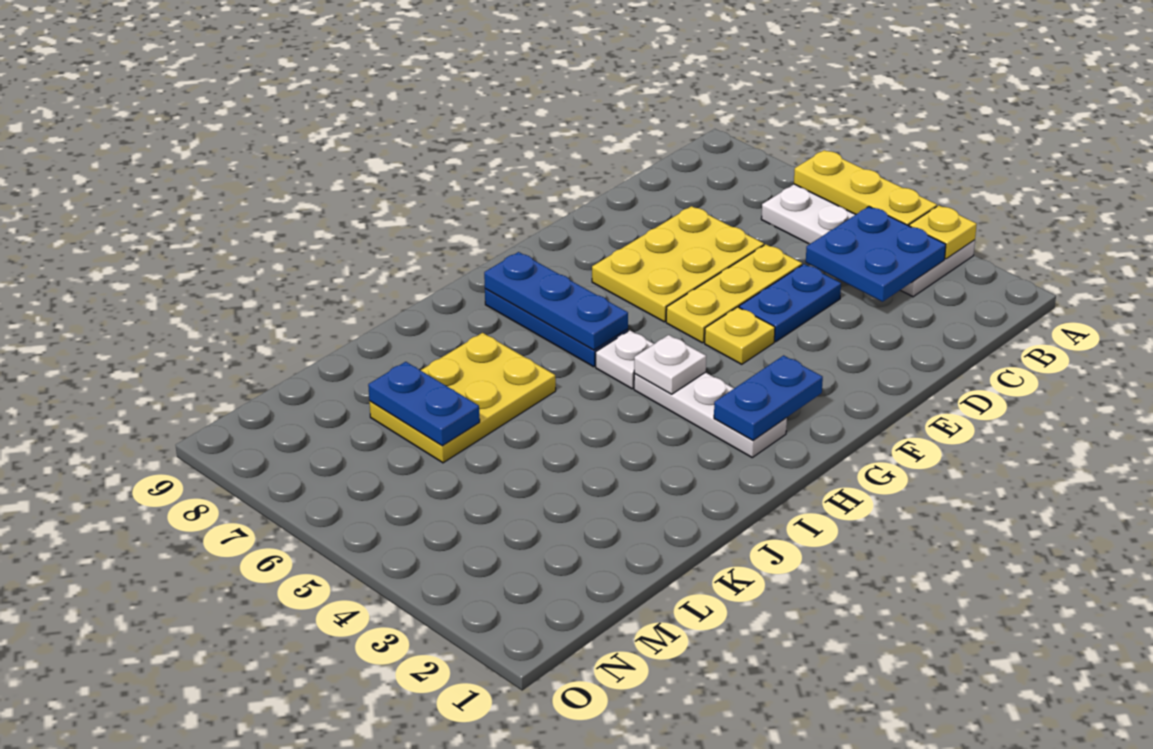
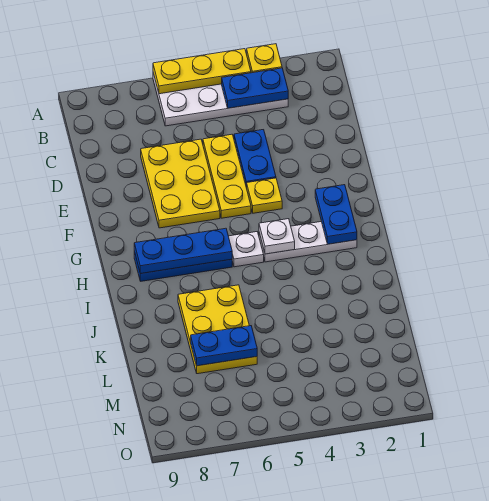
blue plate B3:C4 level 2 -> blue plate B3:B4 level 2

